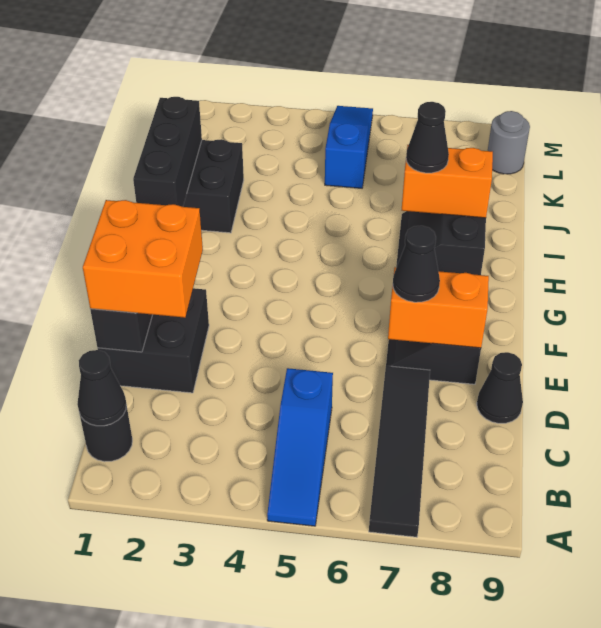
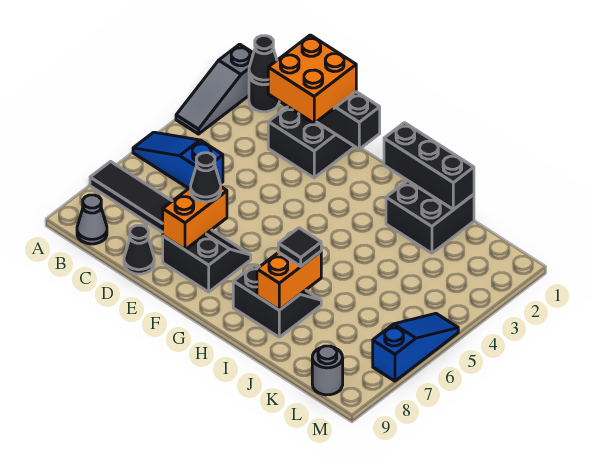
none -> grey slope A1:A3 level 1 top 1
none -> grey cone B9 level 1
black cone I7 level 3 -> black tile I7 level 3
blue slope K5:M5 level 1 top K -> blue slope M5:M7 level 1 top 7

